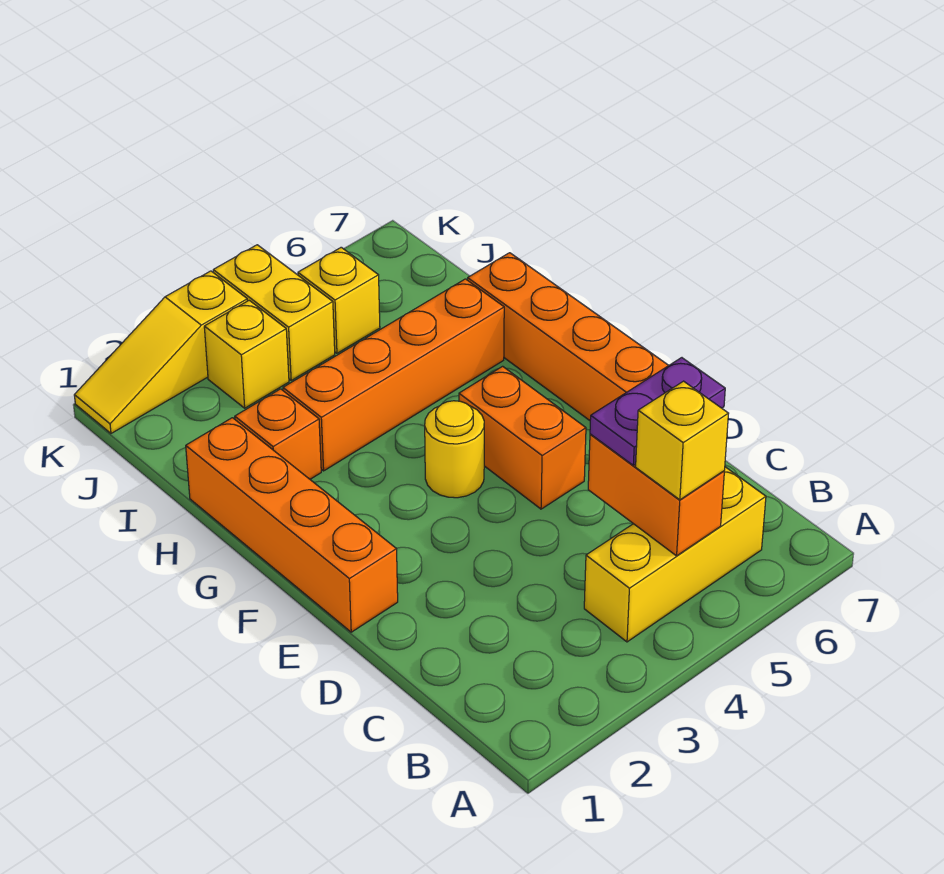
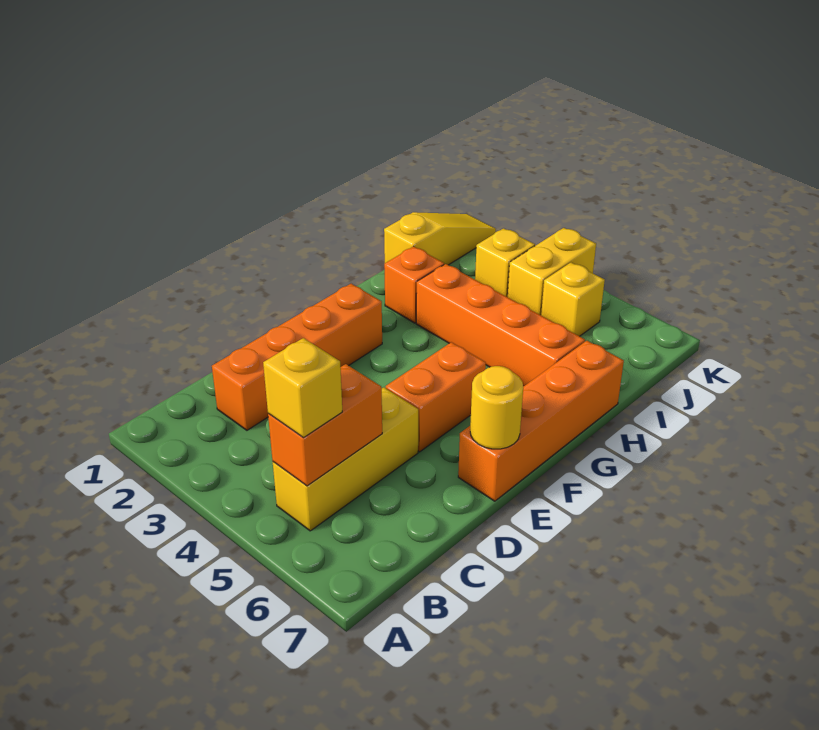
yellow brick B4:B6 level 1 -> yellow brick B5:D5 level 1
purple plate C5:C6 level 3 -> none
orange brick E1:H1 level 1 -> orange brick C2:F2 level 1
yellow round brick F4 level 1 -> yellow round brick E7 level 2
yellow slope K1:K3 level 1 top 3 -> yellow slope I1:K1 level 1 top I

